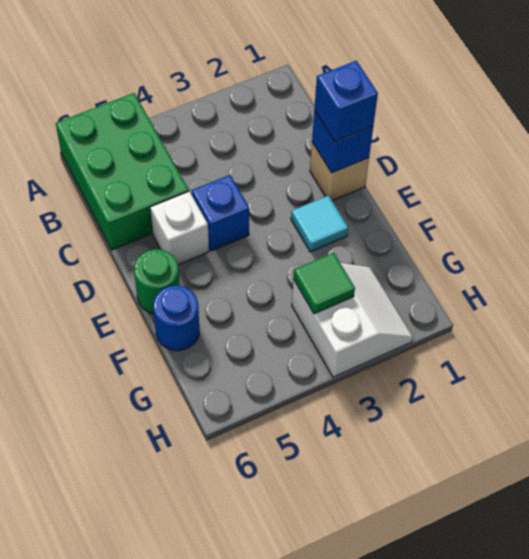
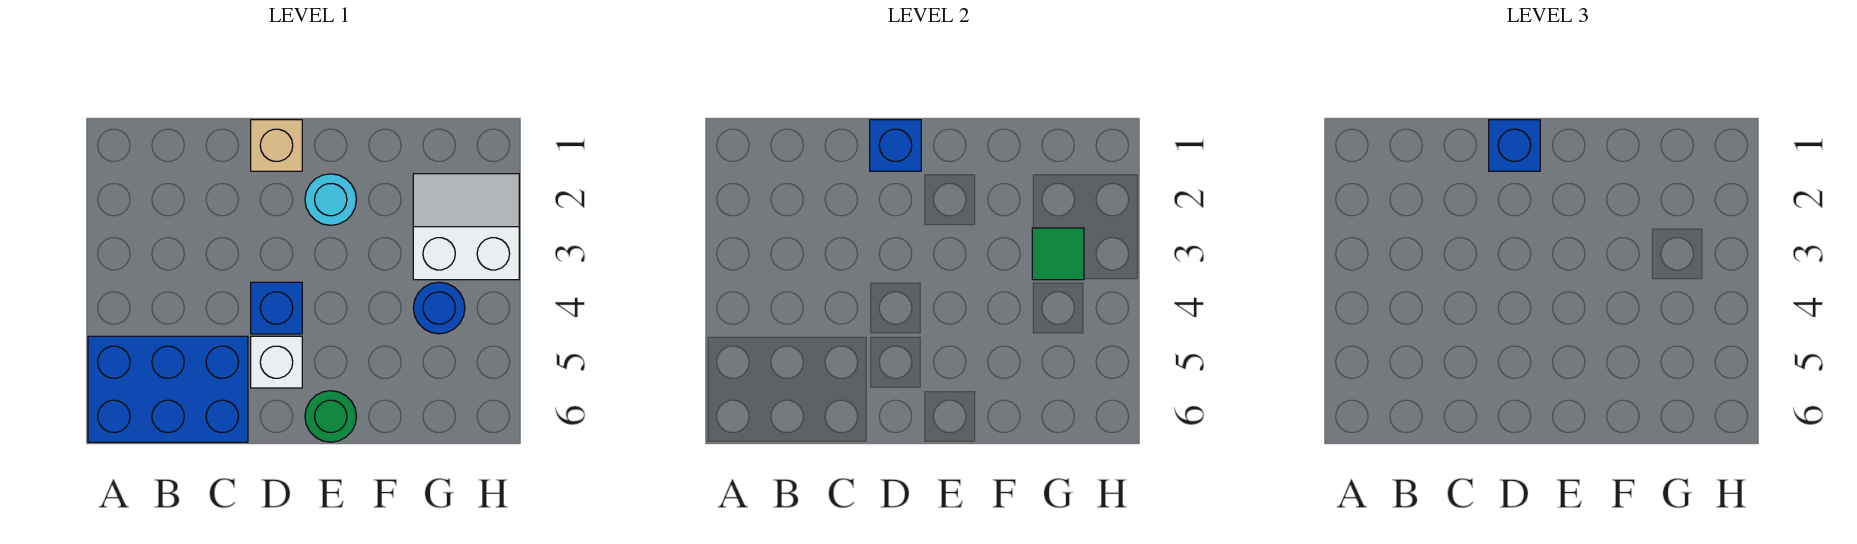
green brick A5:C6 level 1 -> blue brick A5:C6 level 1
cyan tile E2 level 1 -> cyan round brick E2 level 1
blue round brick F6 level 1 -> blue round brick G4 level 1

